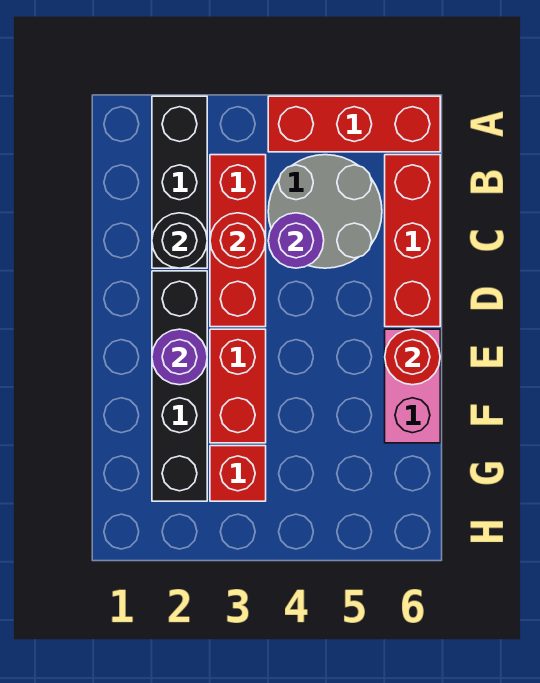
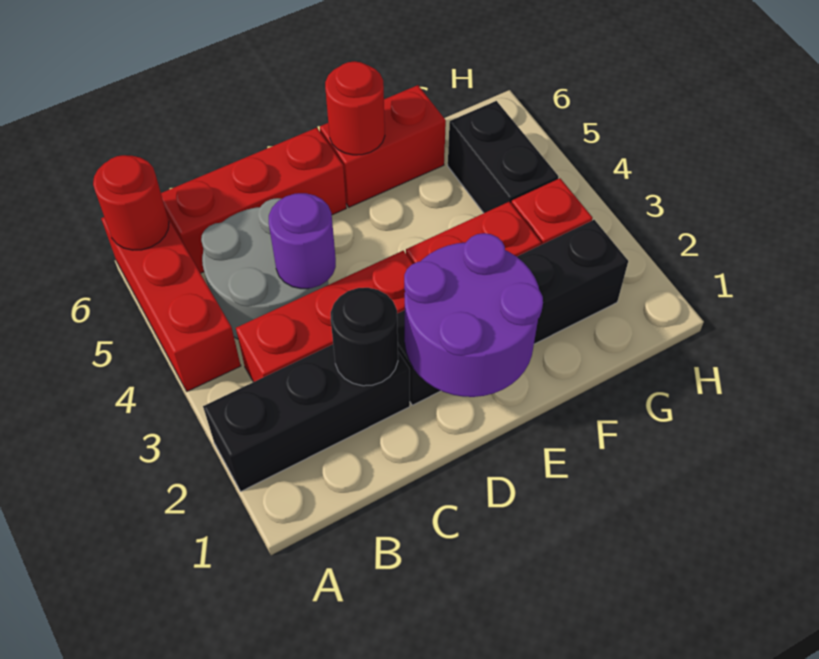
red round brick C3 level 2 -> red round brick A6 level 2
purple round brick E2 level 2 -> purple round brick D1:E2 level 2
pink brick E6:F6 level 1 -> red brick E6:F6 level 1
none -> black brick G4:G5 level 1

